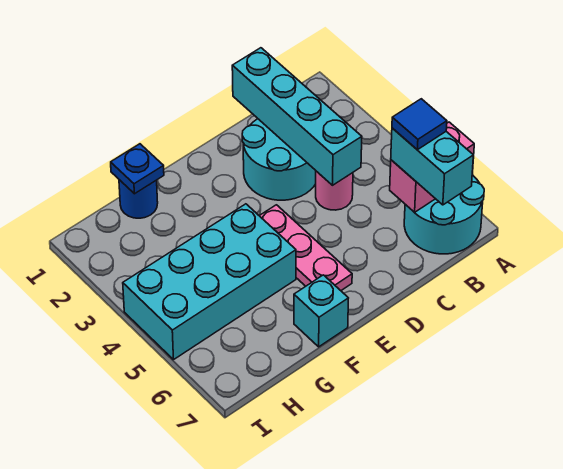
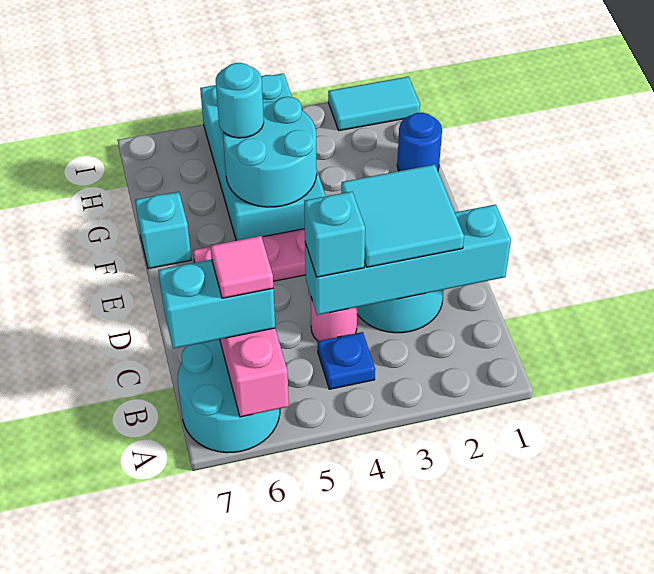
blue tile B6 level 4 -> pink tile B6 level 4
none -> cyan tile C2:D3 level 3
none -> cyan brick C4 level 3
none -> cyan round brick F4:G5 level 2
blue plate G1 level 2 -> blue plate B4 level 1
none -> cyan round brick G5 level 3
none -> cyan tile I1:I2 level 1

